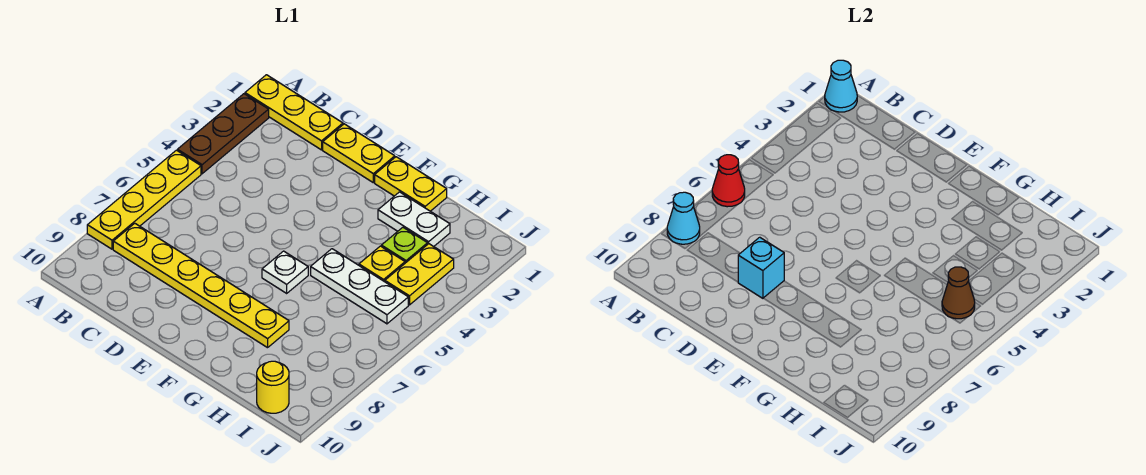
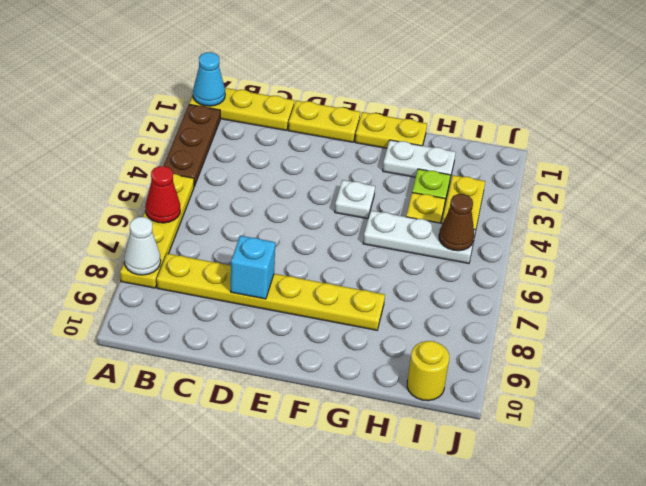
cyan cone A8 level 2 -> white cone A8 level 2
white plate F6 level 1 -> white plate F4 level 1

